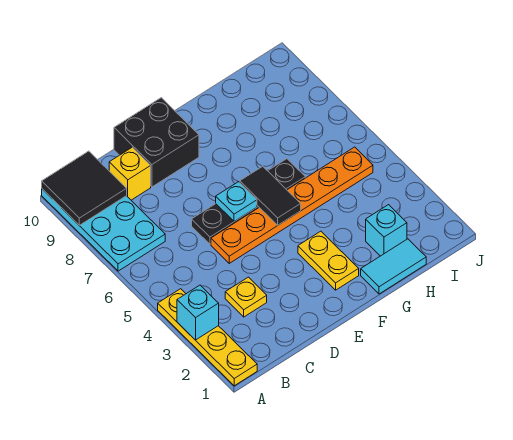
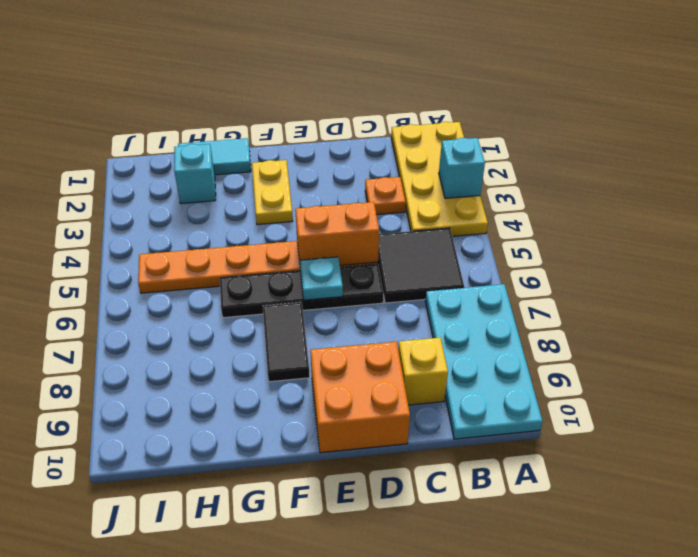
yellow plate A1:A4 level 1 -> yellow plate A1:B4 level 1
black tile A9:B10 level 2 -> black tile B5:C6 level 1
yellow plate C3 level 1 -> orange plate C3 level 1
none -> orange brick D5:E5 level 2
black brick D9:E10 level 1 -> orange brick D9:E10 level 1
black tile F5:F6 level 2 -> black tile F7:F8 level 1

